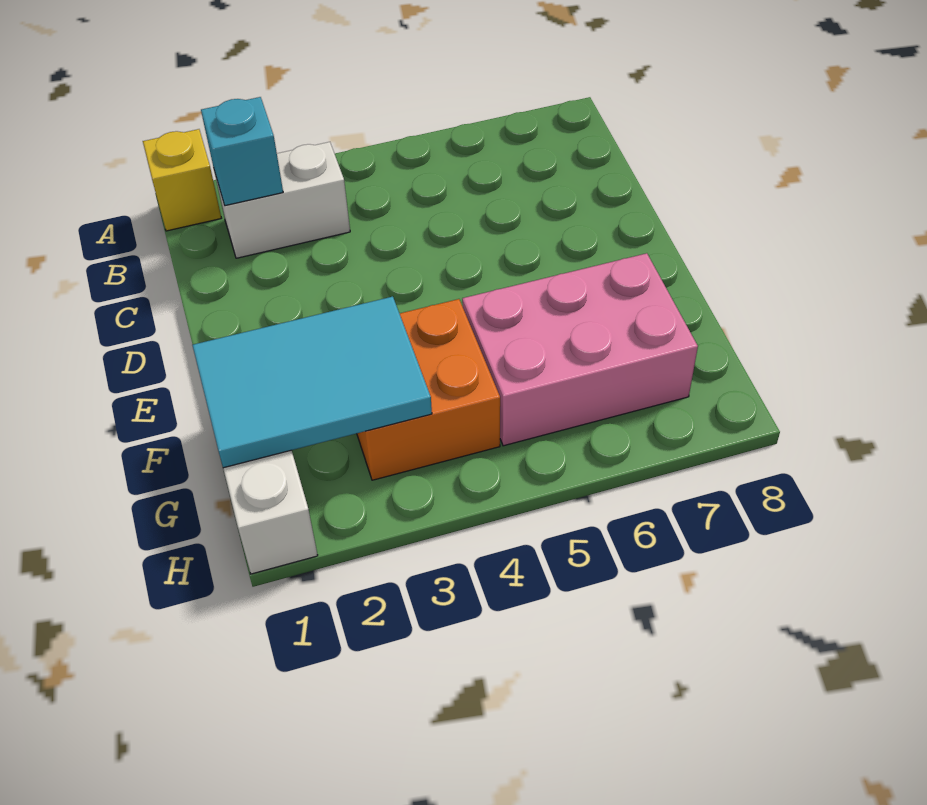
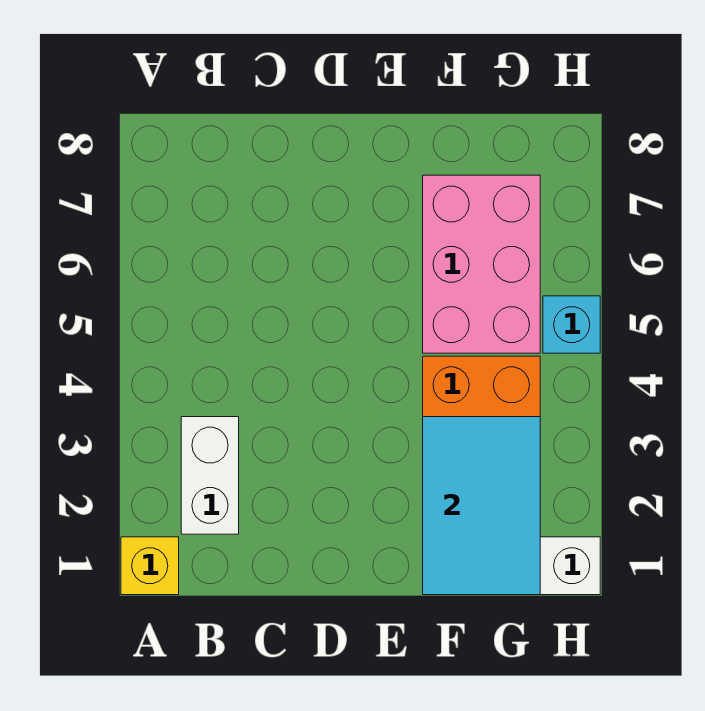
cyan brick B2 level 2 -> cyan brick H5 level 1

